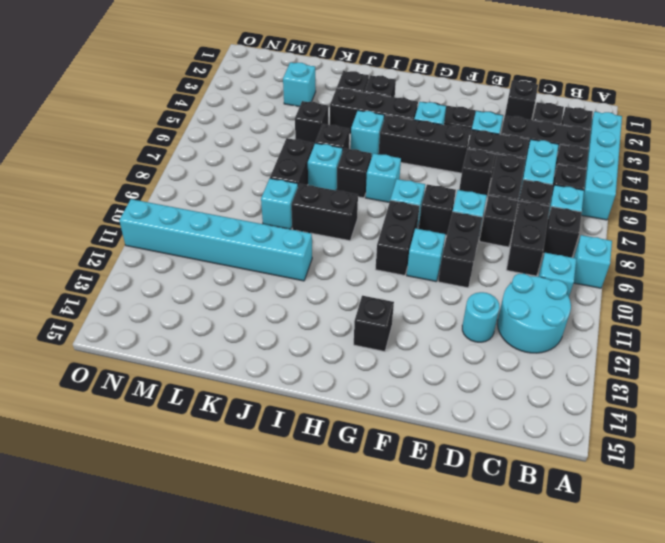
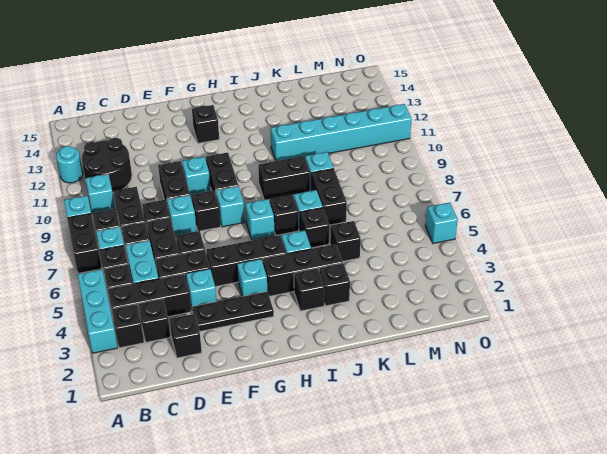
cyan brick A3:A6 level 1 -> cyan brick A3:A5 level 1
none -> black brick A7:A8 level 1
cyan round brick B11:C12 level 1 -> black round brick B11:C12 level 1
cyan round brick D12 level 1 -> cyan round brick A12 level 1
cyan brick L3 level 1 -> cyan brick O5 level 1

